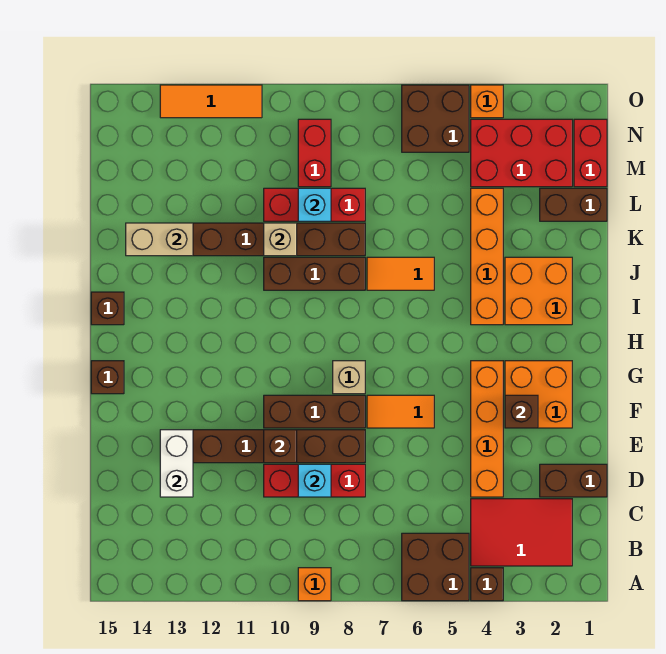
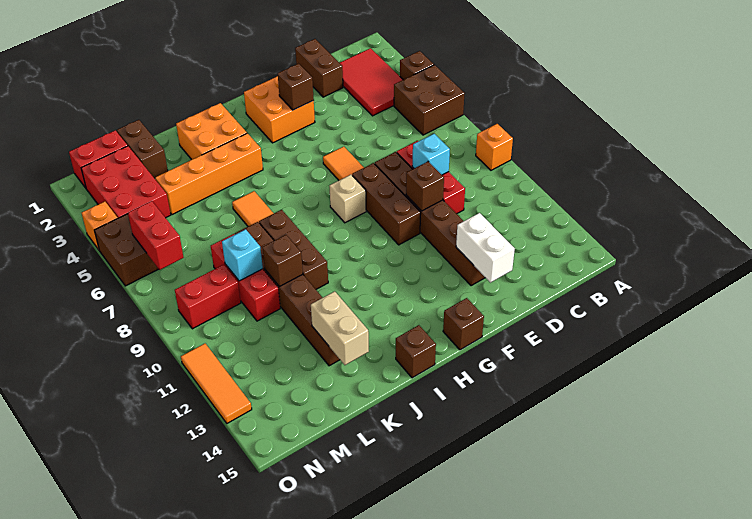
orange brick D4:G4 level 1 -> none
white brick D13:E13 level 2 -> white brick E13:E14 level 2
tan brick K10 level 2 -> brown brick K10 level 2
none -> red brick N6:N7 level 2

